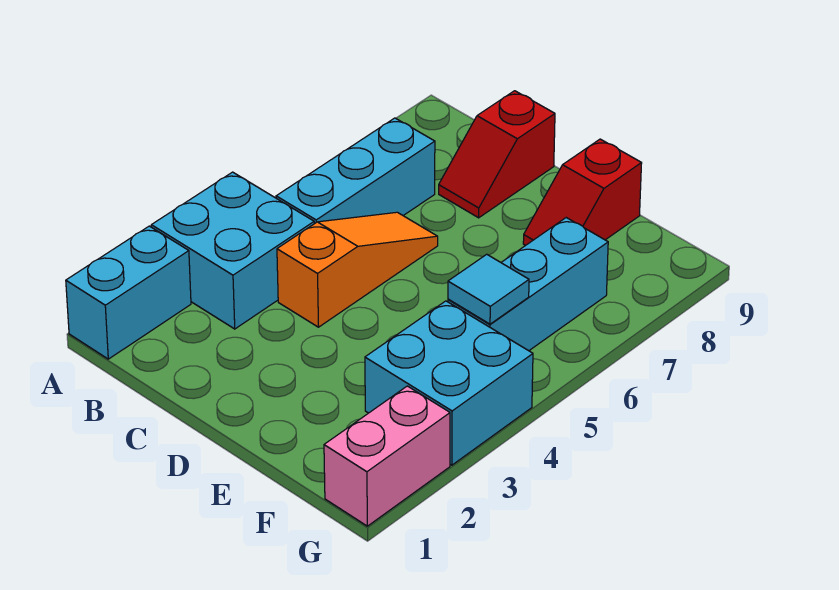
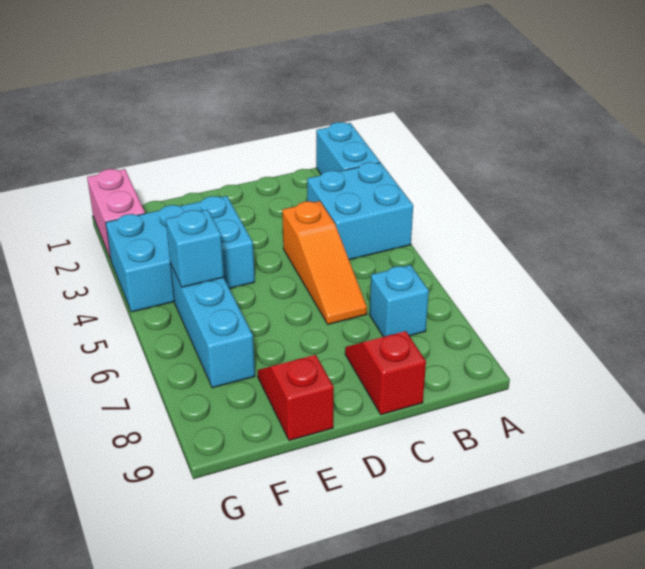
cyan brick B5:B7 level 1 -> cyan brick B7 level 1
cyan brick F3:G4 level 1 -> cyan brick E3:G4 level 1
cyan tile F5 level 2 -> cyan brick F5 level 2

